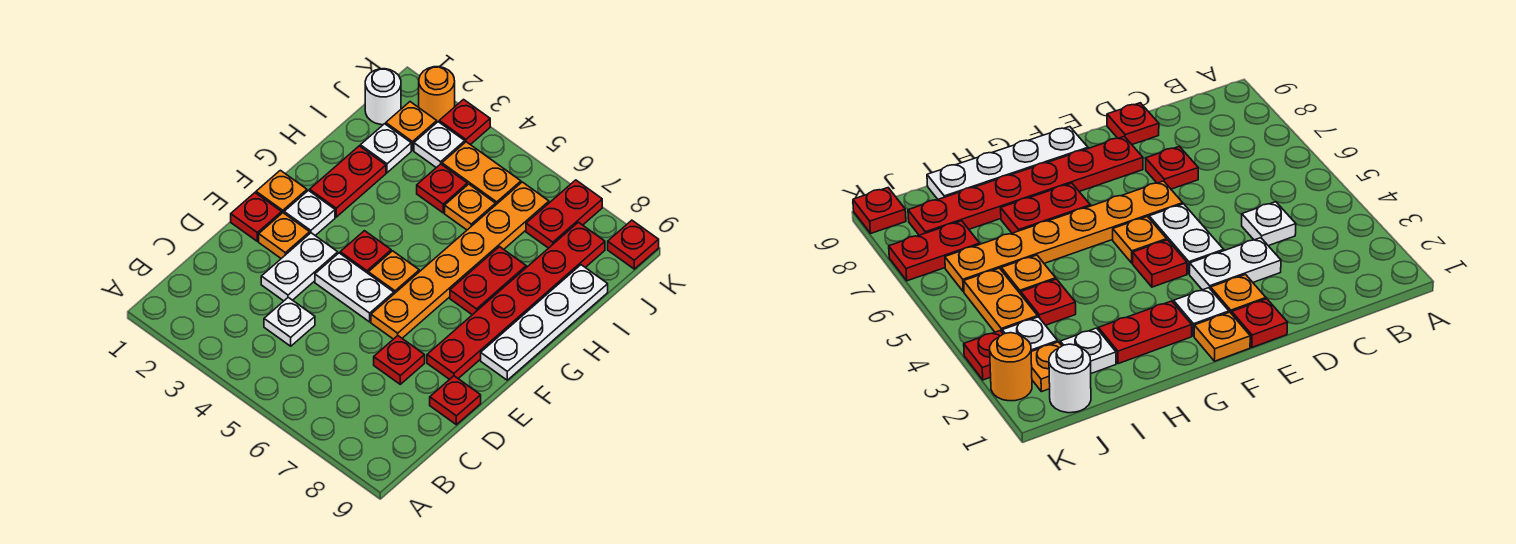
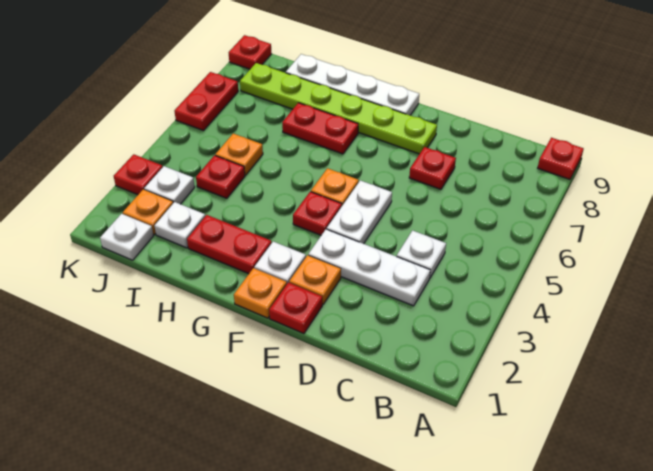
white plate D3:E3 level 1 -> white plate C3:E3 level 1
red plate D9 level 1 -> red plate A9 level 1
orange plate E6:J6 level 1 -> none
red plate E8:J8 level 1 -> lime plate E8:J8 level 1
white round brick J1 level 1 -> white plate J1 level 1
orange plate J4:J5 level 1 -> none
red plate J7:K7 level 1 -> red plate K6:K7 level 1
orange round brick K2 level 1 -> none

